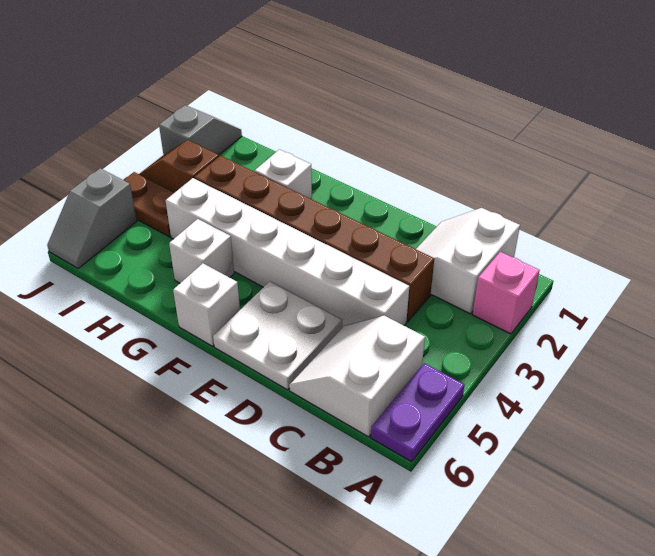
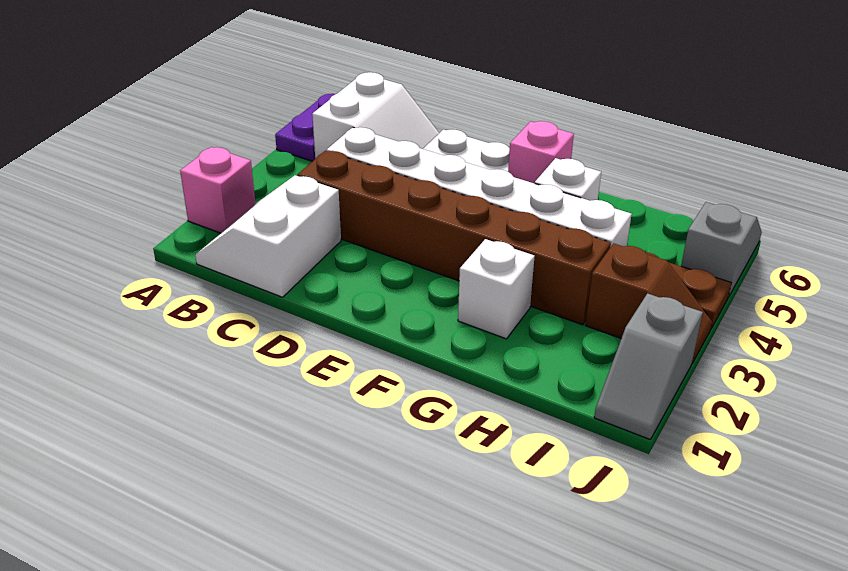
white slope B1:C2 level 1 top B -> white slope B1:C2 level 1 top C
white brick F6 level 1 -> pink brick F6 level 1

